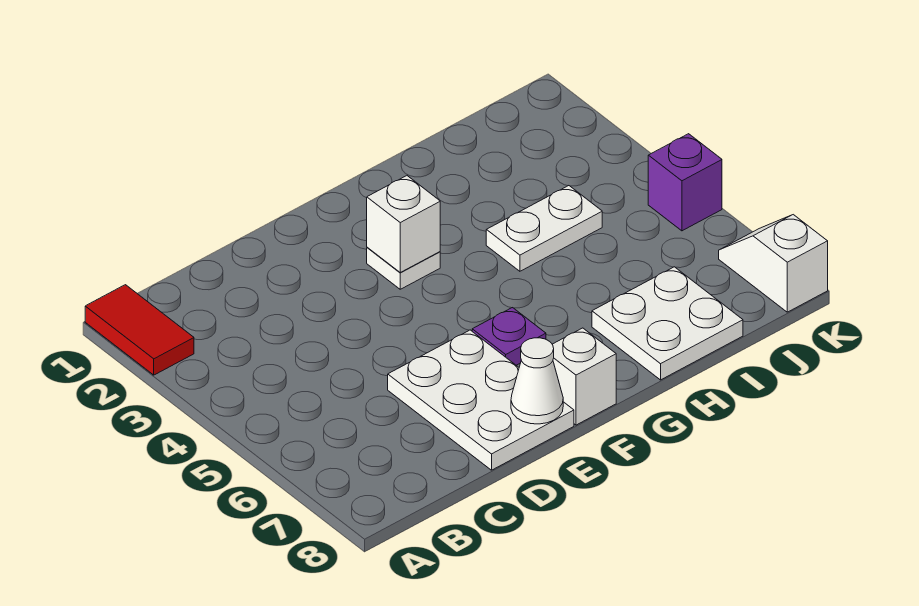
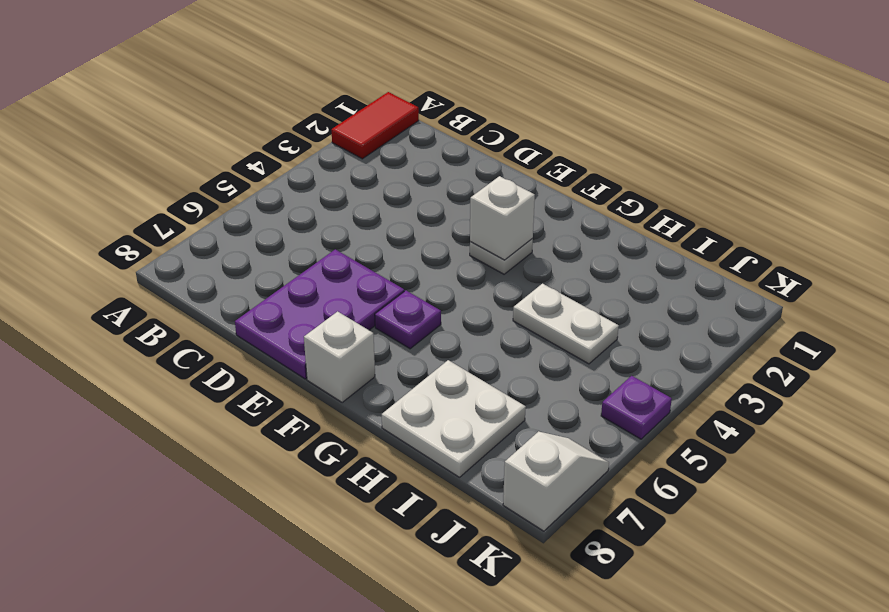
white plate D6:E8 level 1 -> purple plate D6:E8 level 1
white cone E8 level 2 -> none
purple brick K5 level 1 -> purple plate K5 level 1

